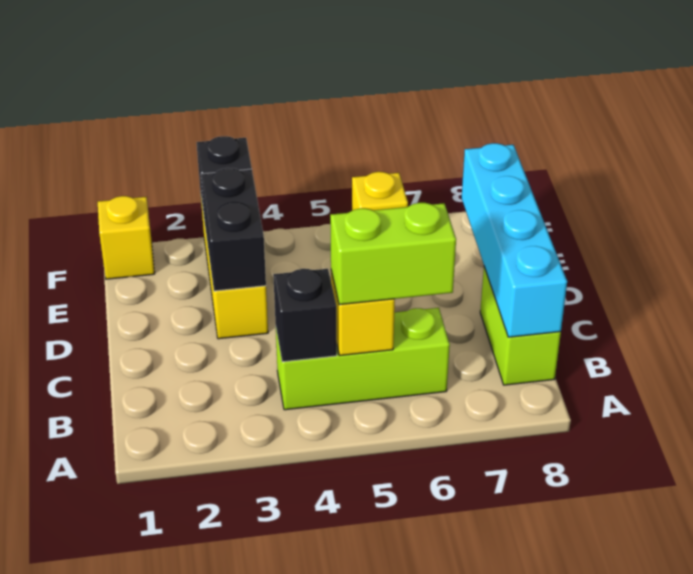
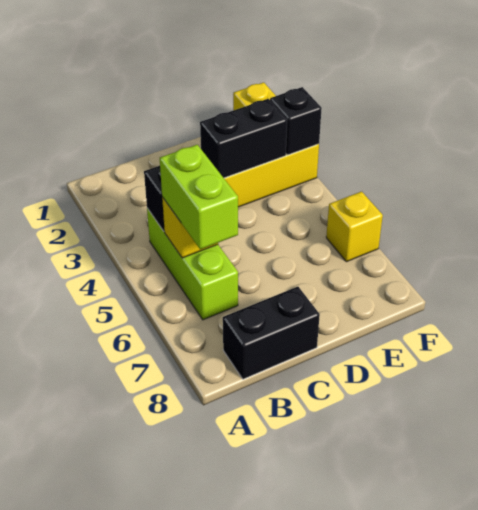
lime brick B8:C8 level 1 -> black brick B8:C8 level 1
cyan brick B8:E8 level 2 -> none

